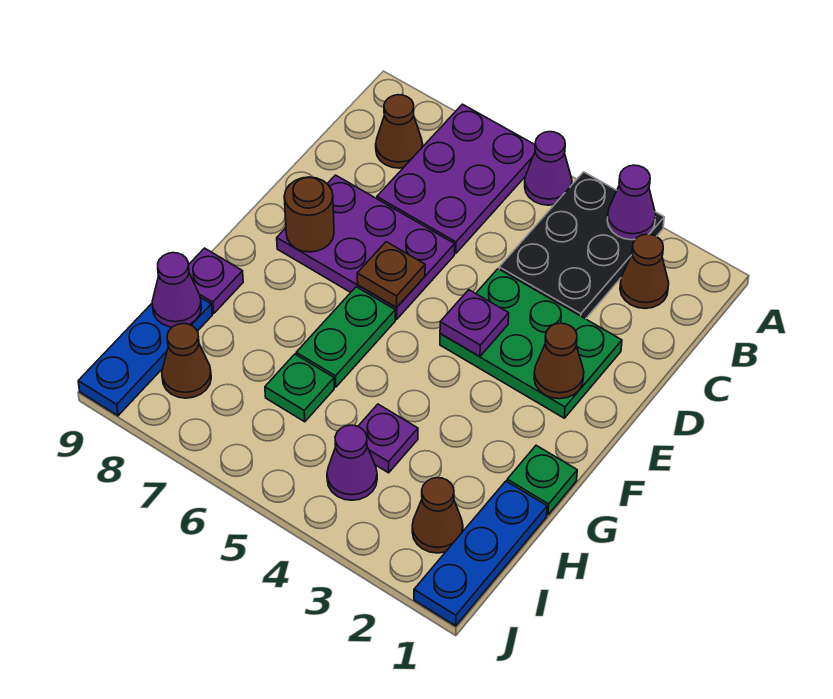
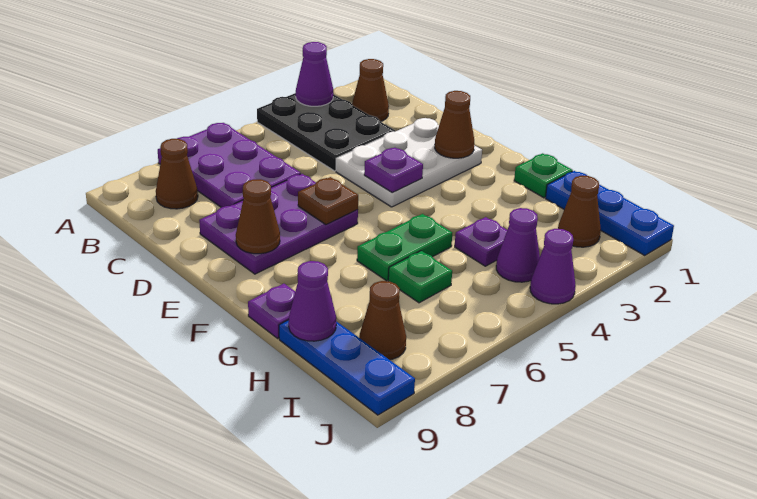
purple cone A5 level 1 -> purple cone J4 level 1
green plate D2:E4 level 1 -> white plate D2:E4 level 1
brown round brick E8 level 2 -> brown cone E8 level 2
green plate F6:G6 level 1 -> green plate G5:G6 level 1

